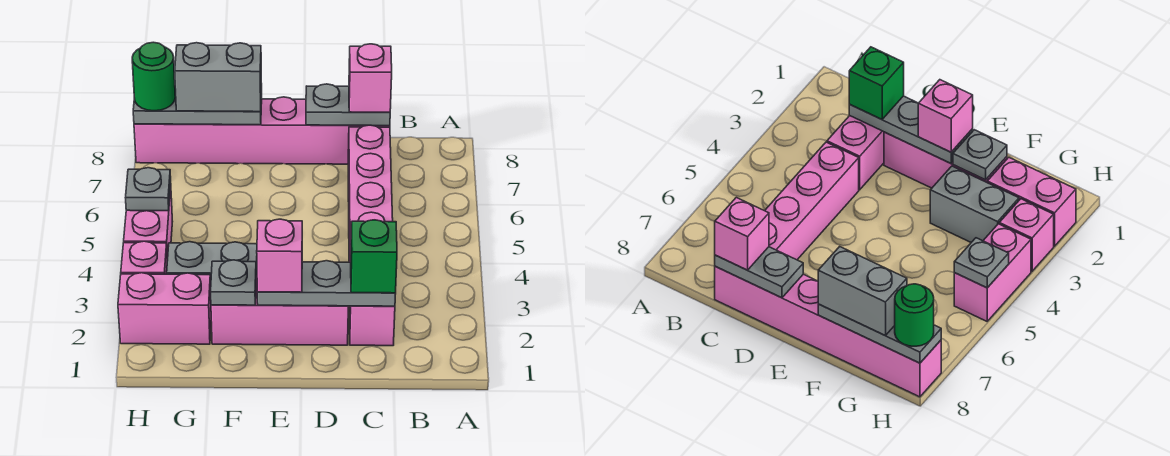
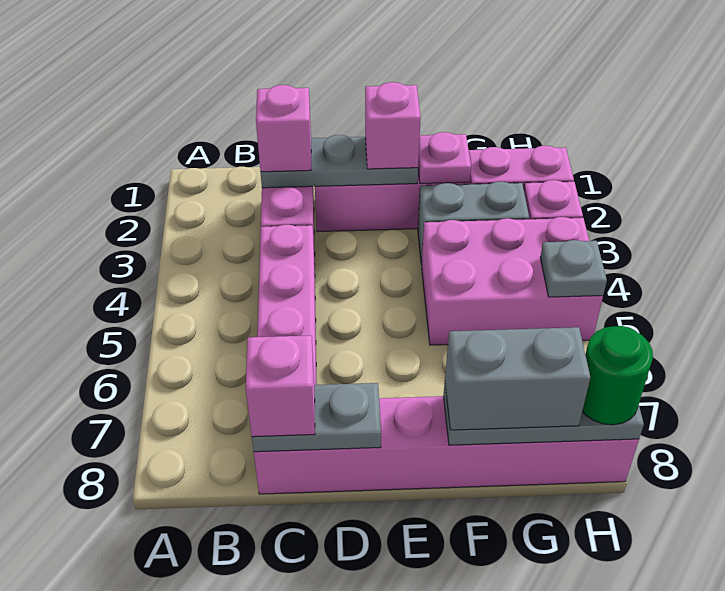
green brick C2 level 3 -> pink brick C2 level 3
grey plate F2 level 2 -> pink plate F2 level 2
pink brick H4:H5 level 1 -> pink brick F4:H5 level 1

